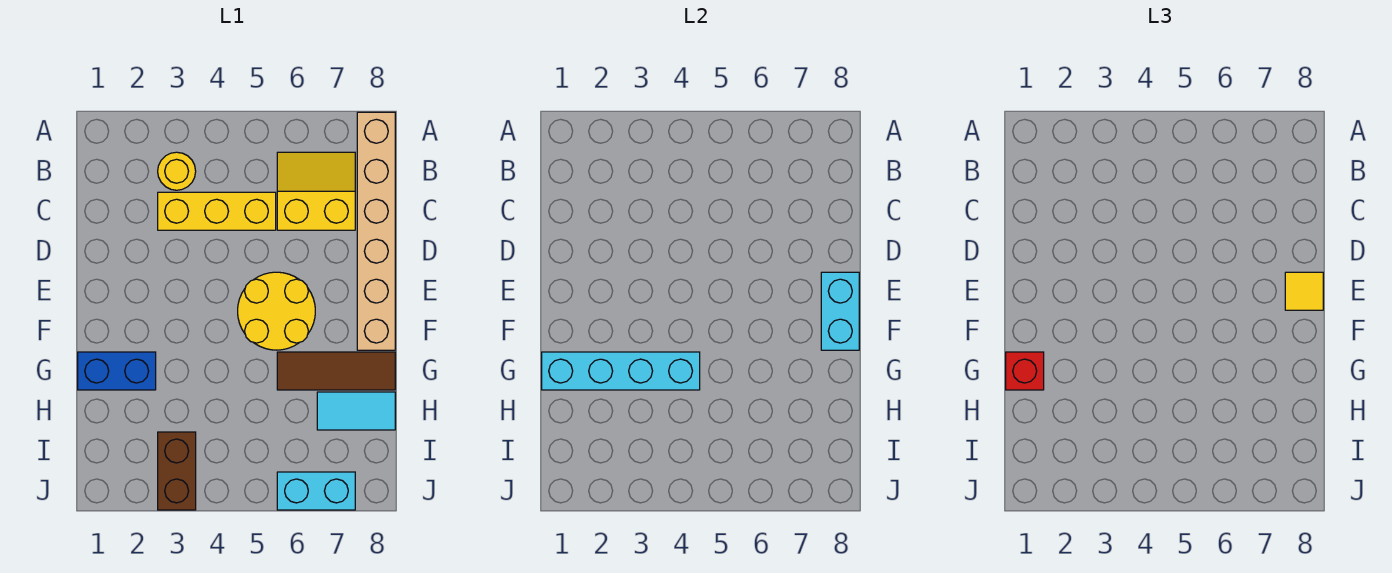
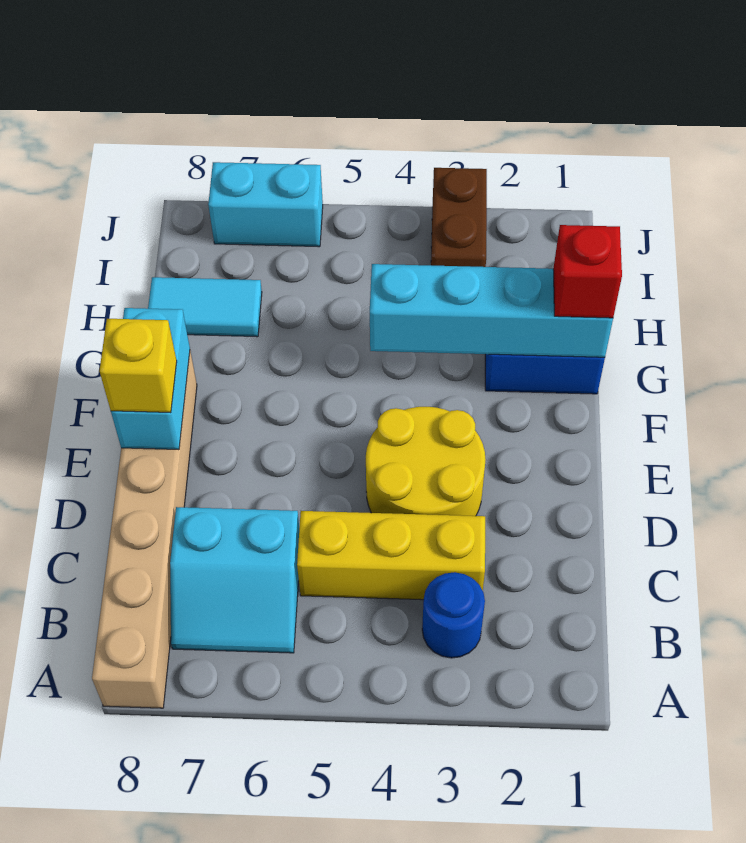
yellow round brick B3 level 1 -> blue round brick B3 level 1
yellow slope B6:C7 level 1 top C -> cyan slope B6:C7 level 1 top C
yellow round brick E5:F6 level 1 -> yellow round brick D3:E4 level 1
yellow tile E8 level 3 -> yellow brick E8 level 3
brown tile G6:G8 level 1 -> none

